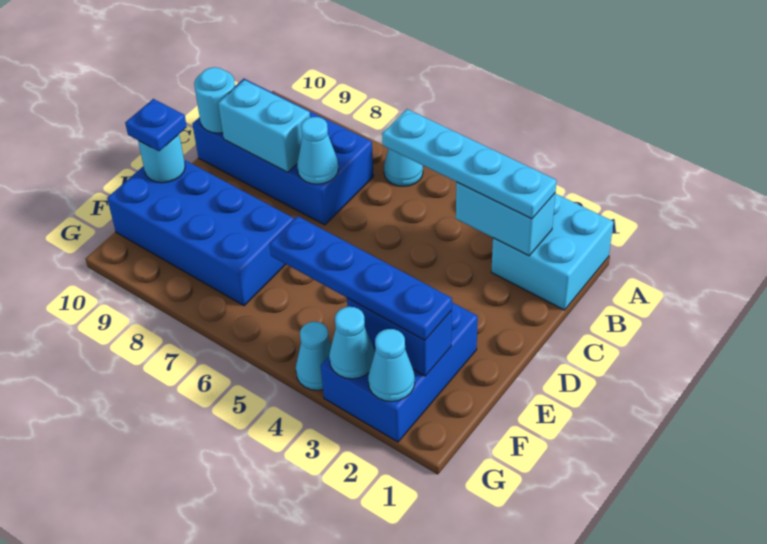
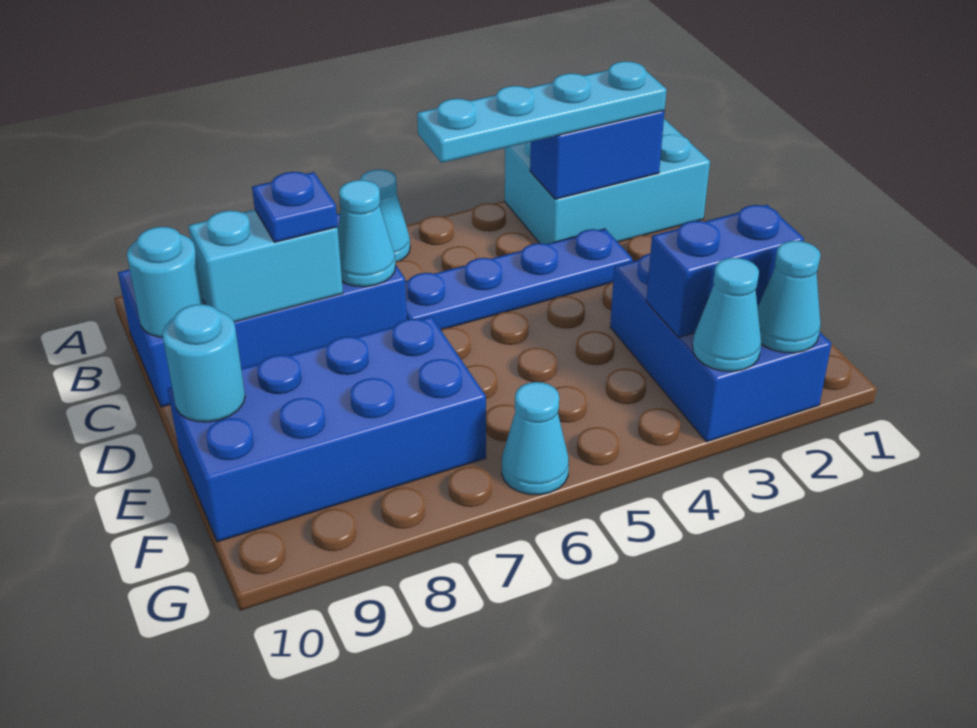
cyan brick A1:B2 level 1 -> cyan brick A1:B3 level 1
cyan brick B2:B3 level 2 -> blue brick B2:B3 level 2
blue plate E10 level 3 -> blue plate C8 level 3
blue plate F2:F5 level 3 -> blue plate C3:C6 level 1
cyan cone G4 level 1 -> cyan cone G6 level 1

